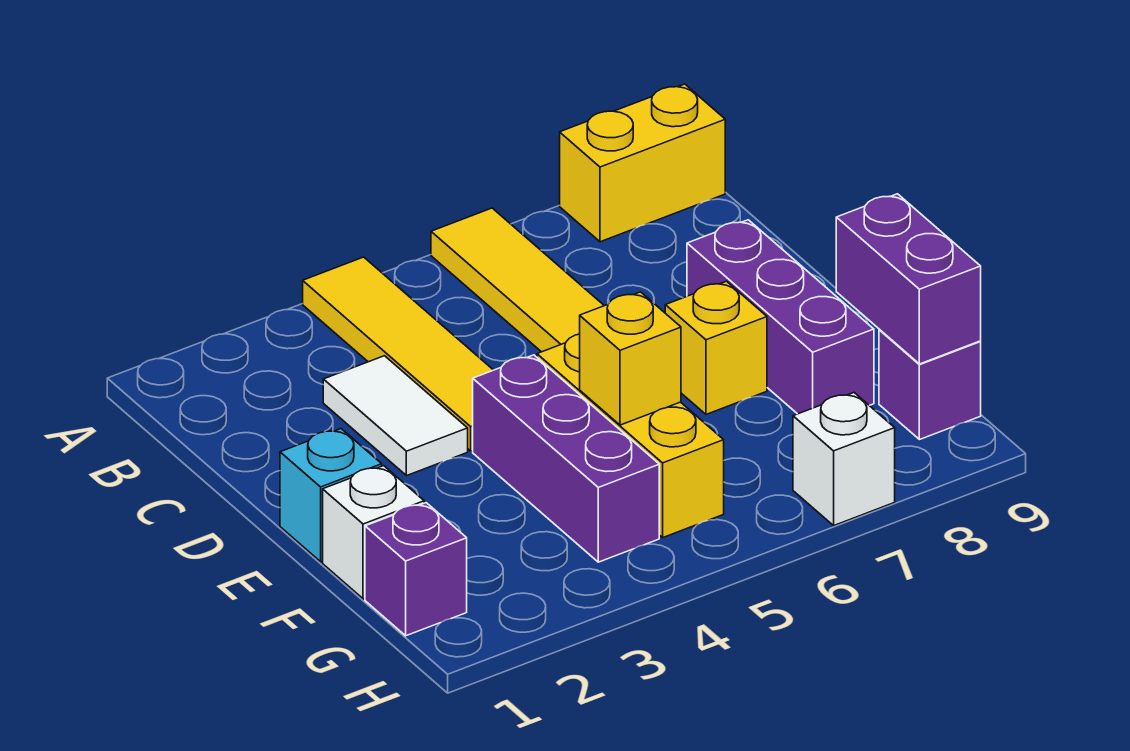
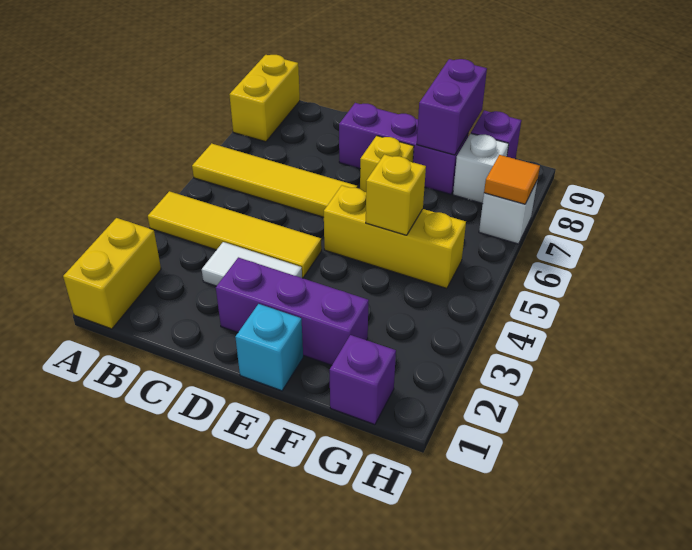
none -> yellow brick A1:A2 level 1
purple brick E4:G4 level 1 -> purple brick D2:F2 level 1
white brick F1 level 1 -> white brick G8 level 1
purple brick F9:G9 level 2 -> purple brick F8:F9 level 2
none -> orange tile H7 level 2

